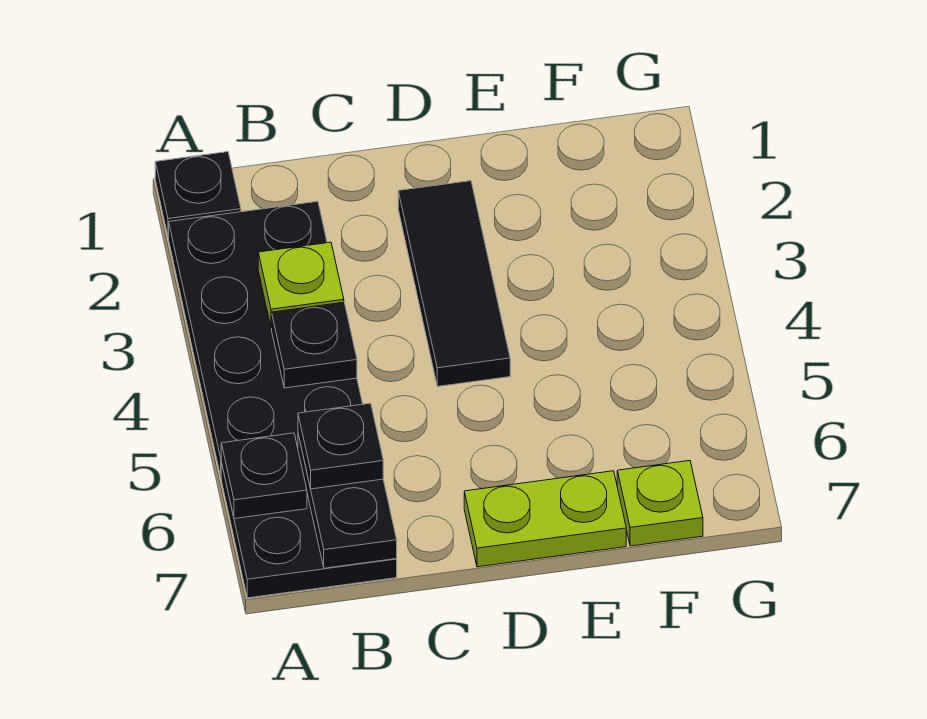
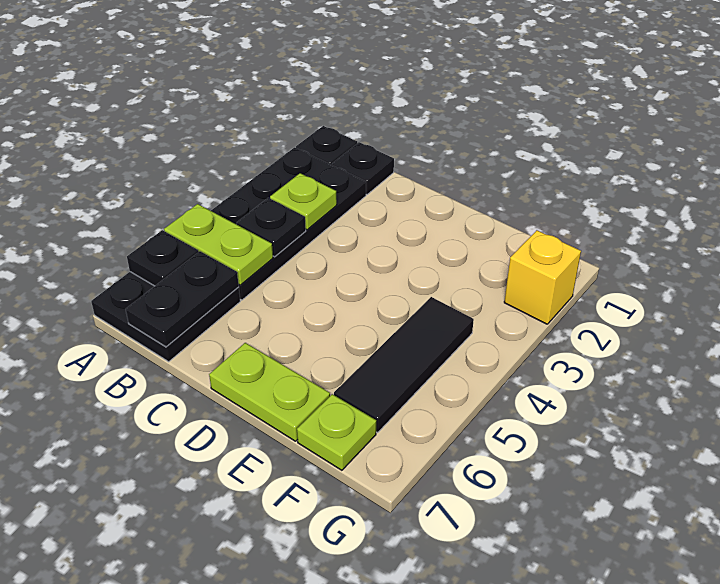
none -> lime plate A5:B5 level 2
black plate B6 level 3 -> black plate B1 level 1
black tile D2:D4 level 1 -> black tile F4:F6 level 1
none -> yellow brick G2 level 1

